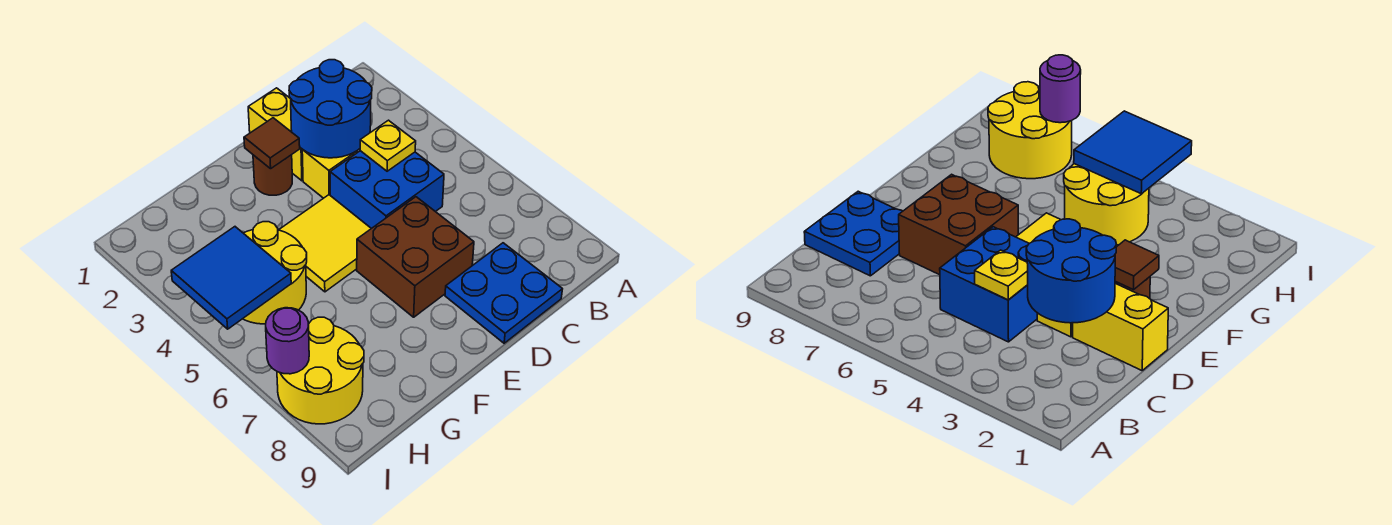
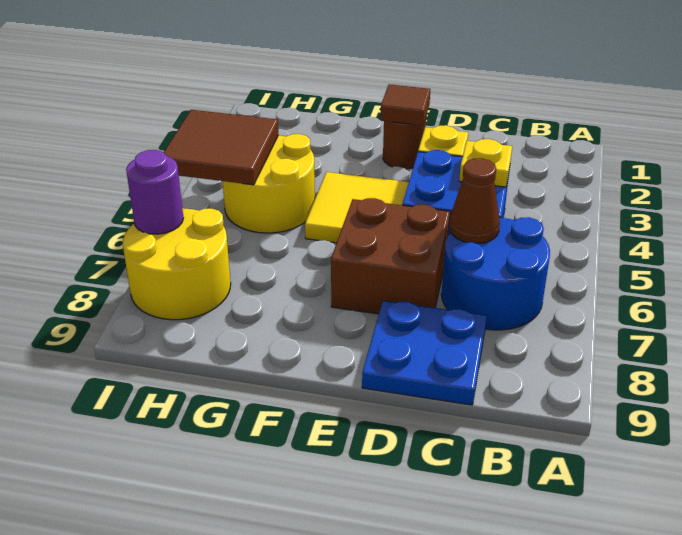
blue round brick C2:D3 level 2 -> blue round brick B6:C7 level 1
none -> brown cone C6 level 2
yellow brick D1:D2 level 1 -> none
blue tile H4:I5 level 2 -> brown tile H4:I5 level 2

